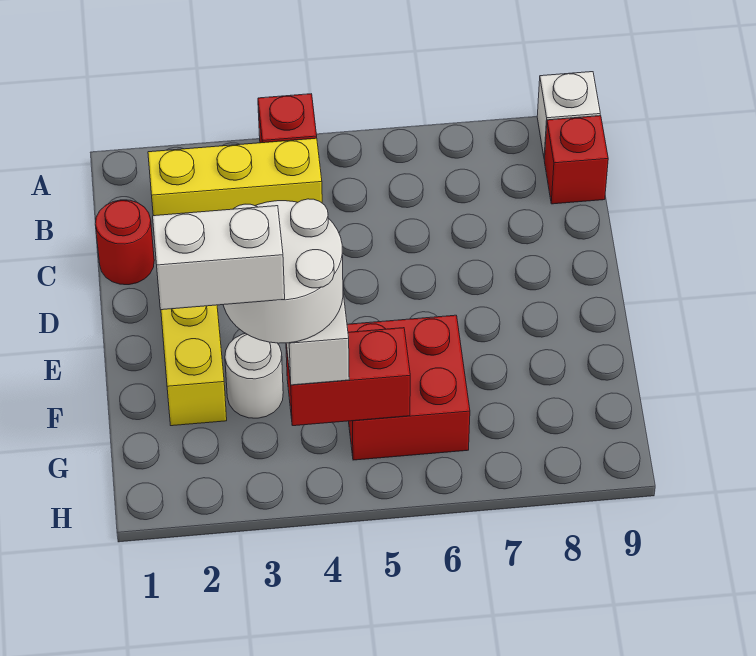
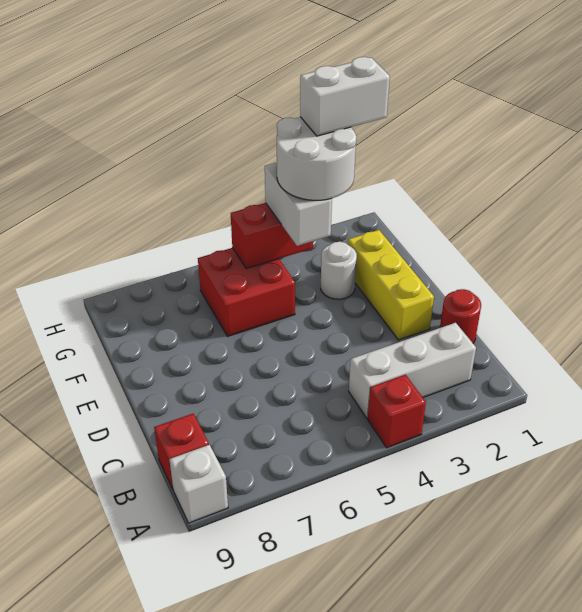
yellow brick B2:B4 level 1 -> white brick B2:B4 level 1

